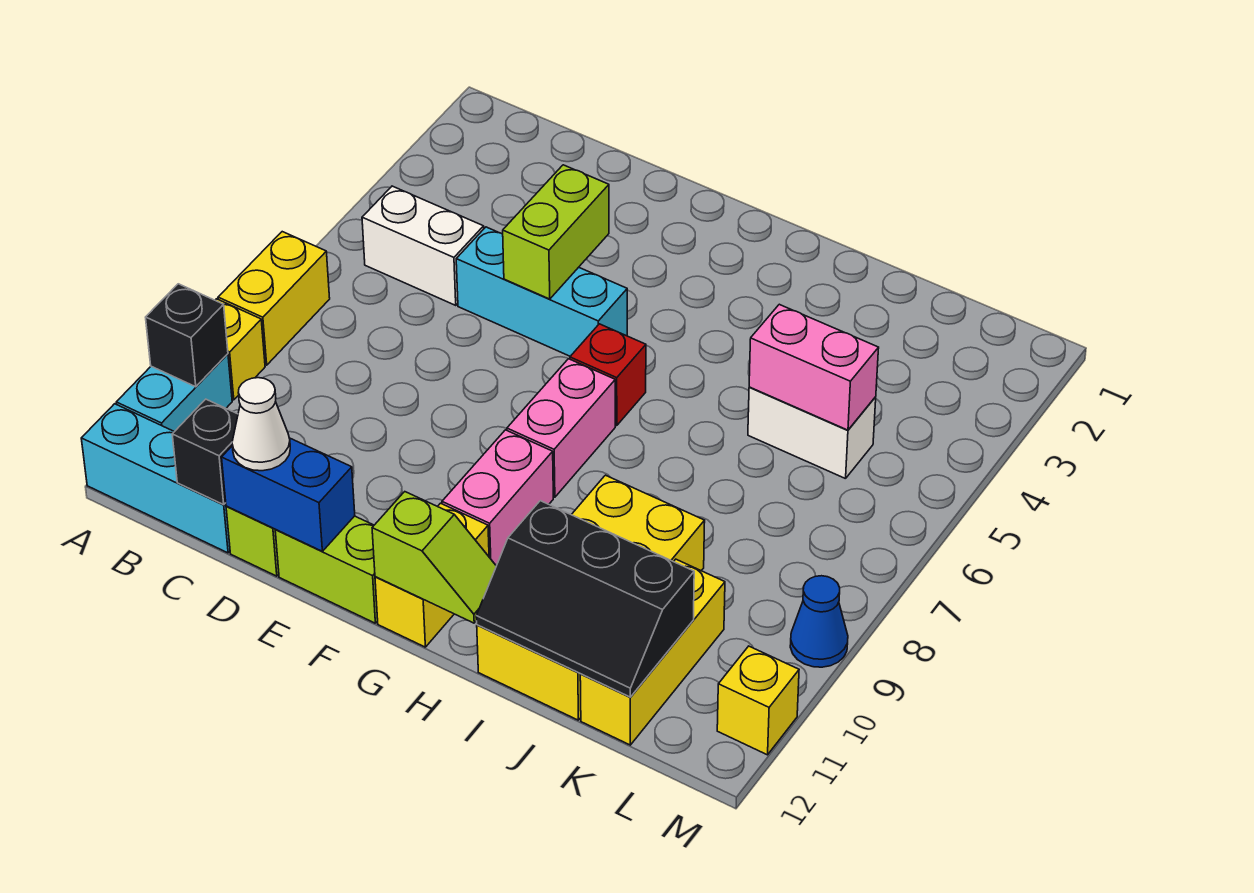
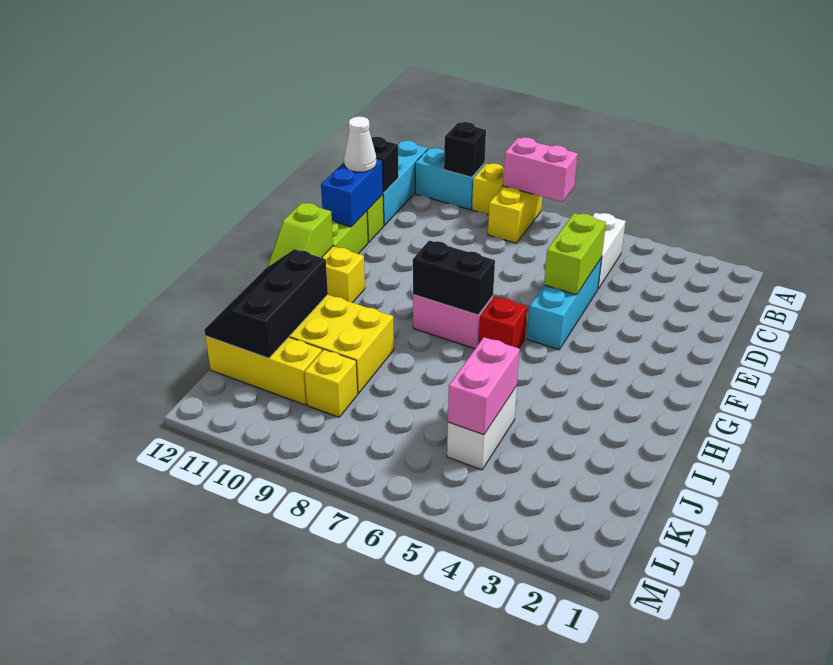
yellow brick A7:A8 level 1 -> yellow brick A8:B8 level 1
lime brick E4:E5 level 2 -> lime brick D5:E5 level 2
none -> black brick G7:G8 level 2
pink brick G9:G10 level 1 -> pink brick A7:A8 level 2
blue cone M9 level 1 -> none
yellow brick M11 level 1 -> yellow brick K9 level 1

